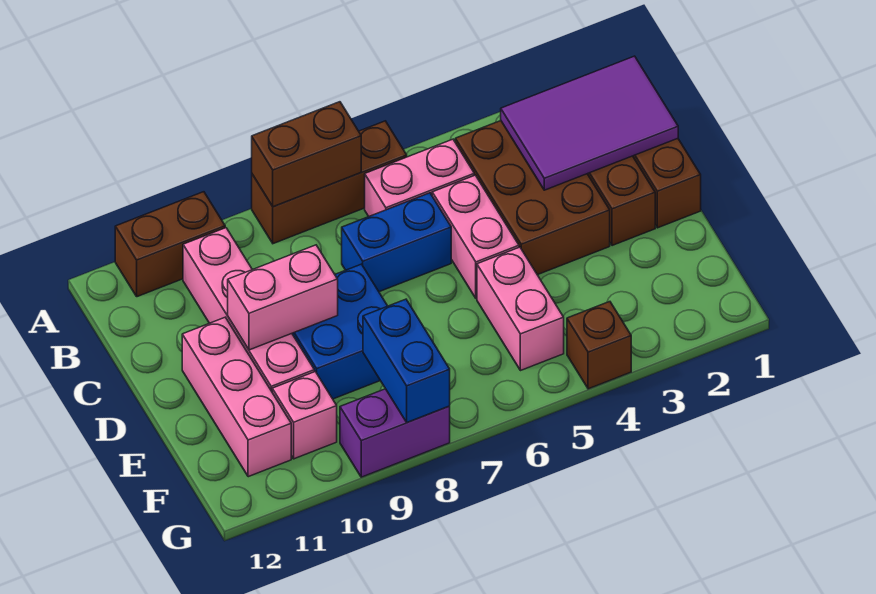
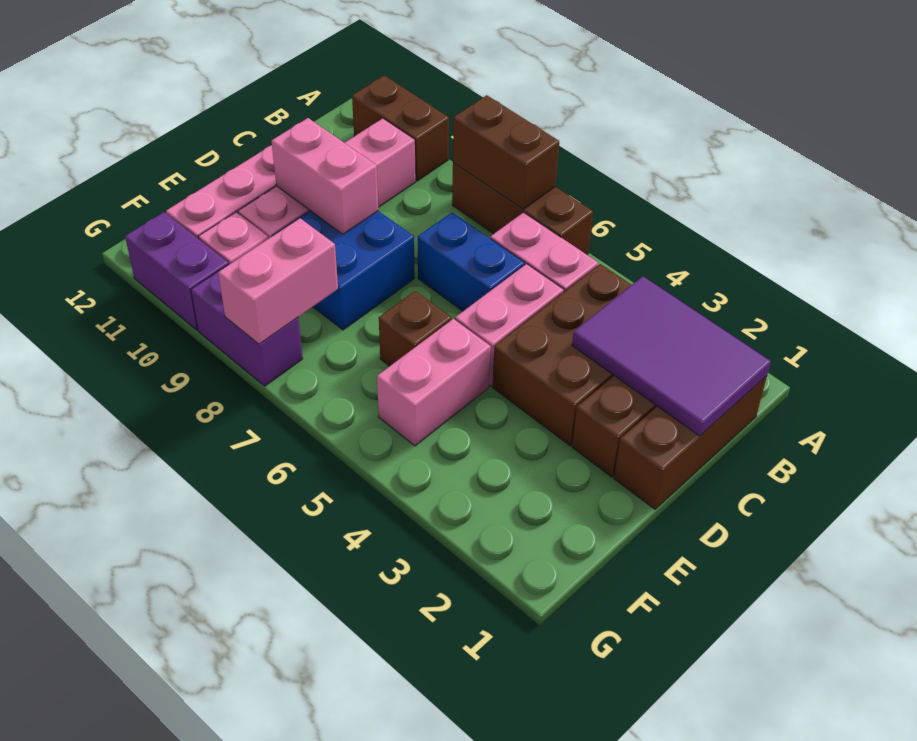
blue brick F8:G8 level 2 -> pink brick F8:G8 level 2
brown brick G4 level 1 -> brown brick E6 level 1
none -> purple brick G10:G11 level 1

